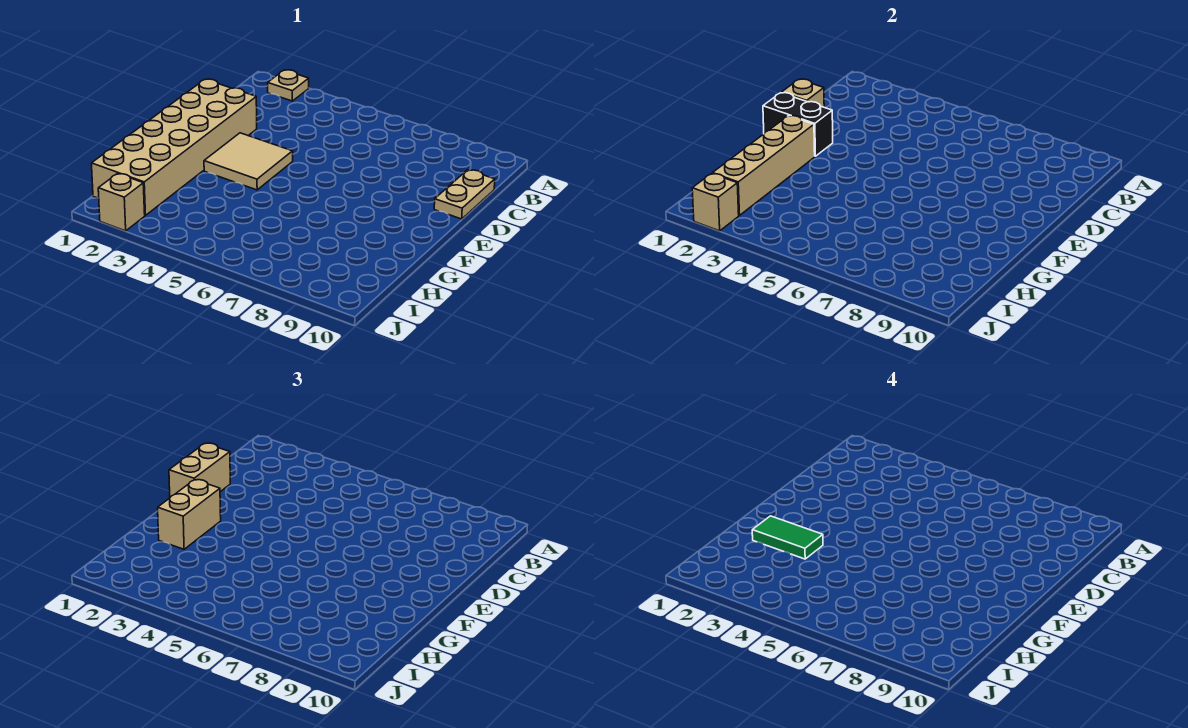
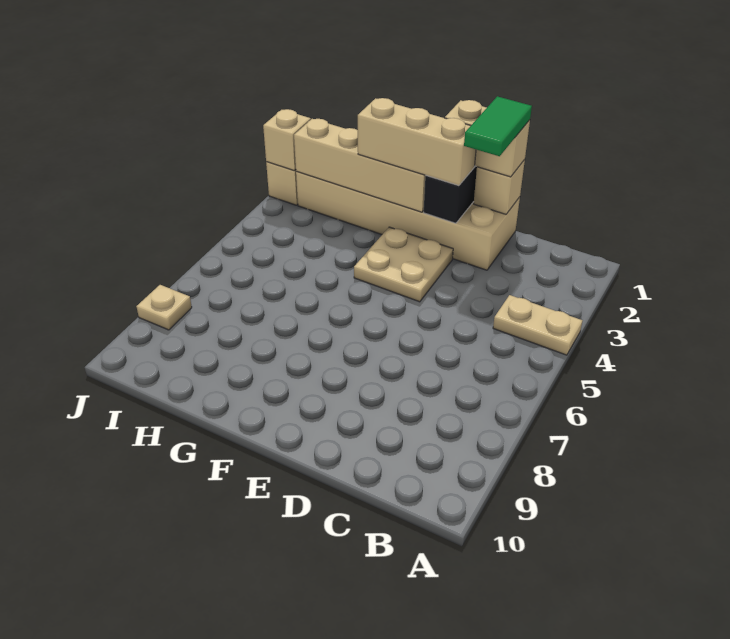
tan plate A2 level 1 -> tan plate J8 level 1
tan plate C10:D10 level 1 -> tan plate A4:B4 level 1
tan tile E3:F4 level 1 -> tan plate E3:F4 level 1
tan brick F2:G2 level 3 -> tan brick E2:G2 level 3
green tile G2:G3 level 4 -> green tile D1:D2 level 4

